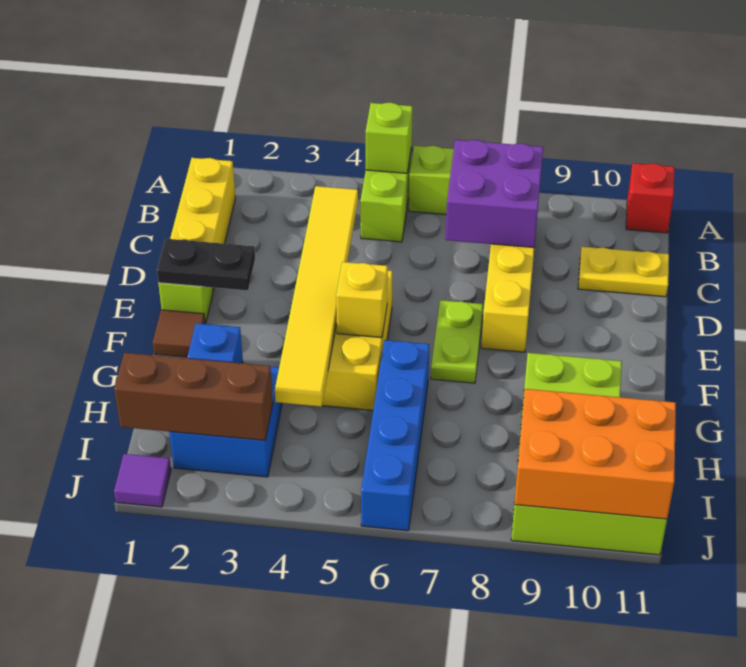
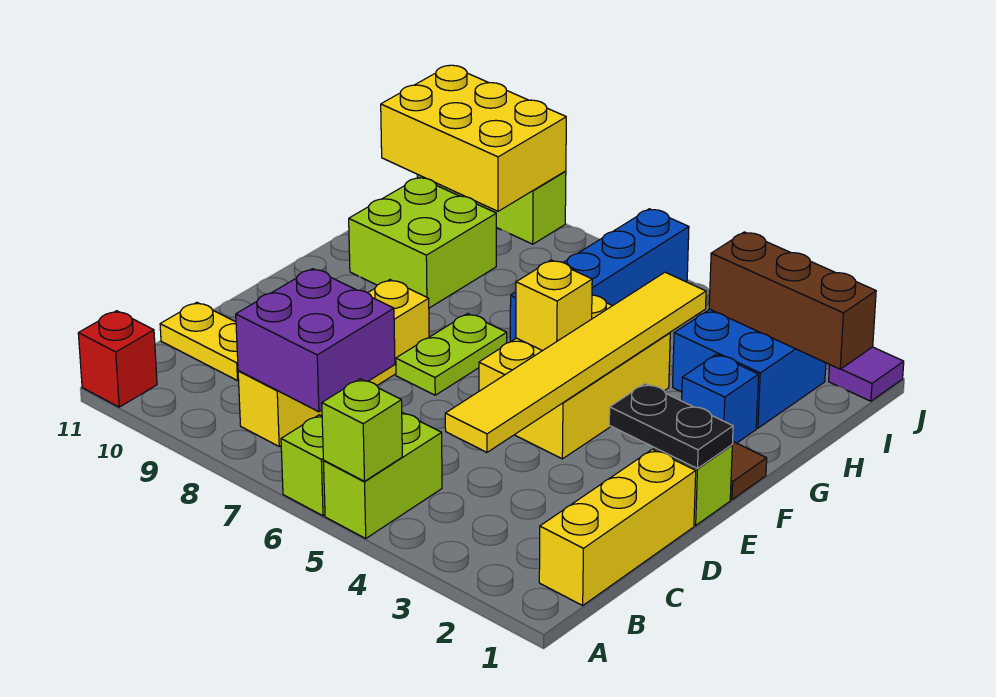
orange brick I9:J11 level 2 -> yellow brick I9:J11 level 2

